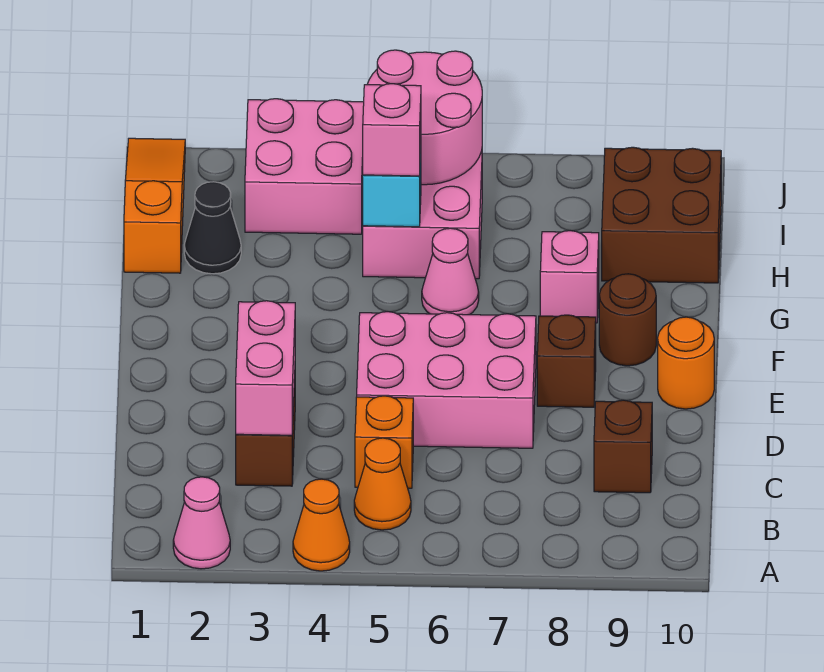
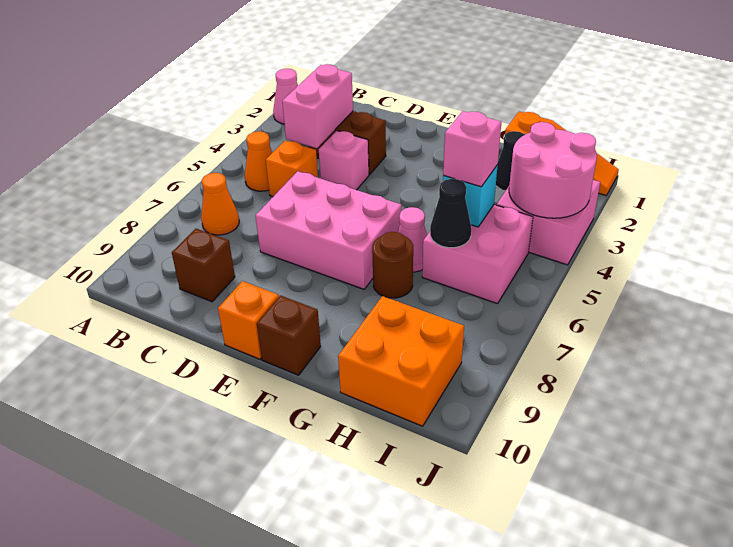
orange cone A4 level 1 -> orange cone B7 level 1
pink brick C3:D3 level 2 -> pink brick C3:C4 level 2
pink brick D5:E7 level 1 -> pink brick D6:F7 level 1
brown brick E8 level 1 -> brown brick F10 level 1
orange round brick E10 level 1 -> orange brick E10 level 1
brown round brick F9 level 1 -> brown round brick G7 level 1
pink brick G8 level 1 -> pink brick D4 level 1
none -> black cone H6 level 2
brown brick H9:I10 level 1 -> orange brick H9:I10 level 1
pink round brick I5:J6 level 2 -> pink round brick I3:J4 level 2

